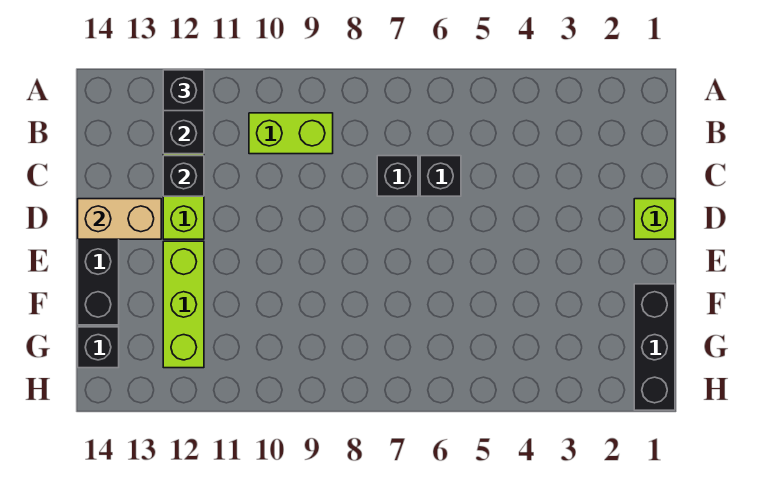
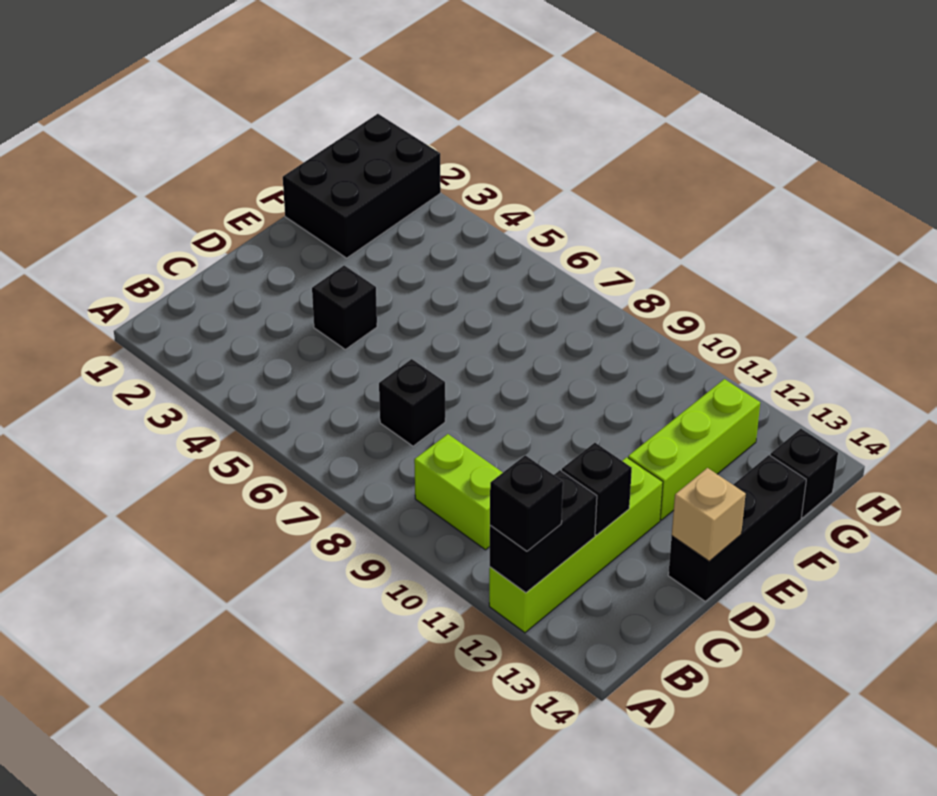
black brick C6 level 1 -> black brick D4 level 1
lime brick D1 level 1 -> none
tan brick D13:D14 level 2 -> tan brick D14 level 2
black brick F1:H1 level 1 -> black brick F1:H2 level 1

